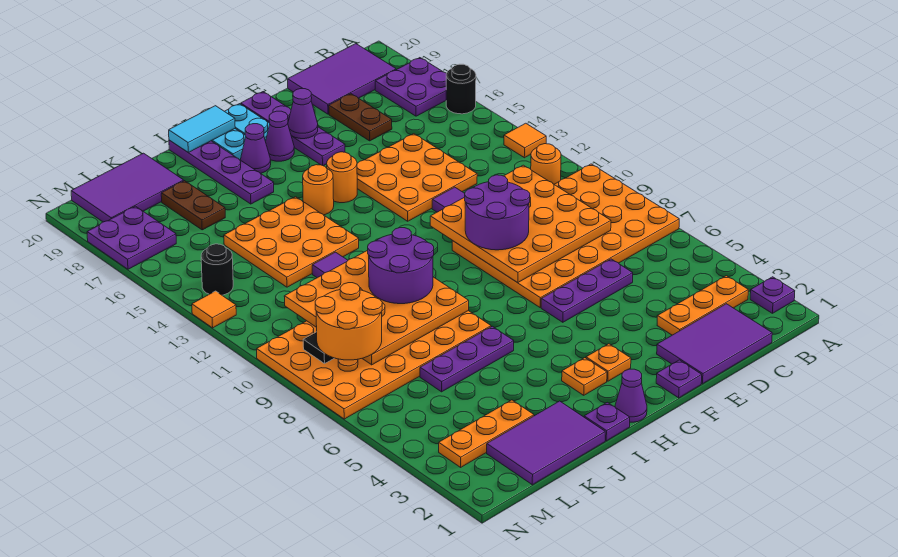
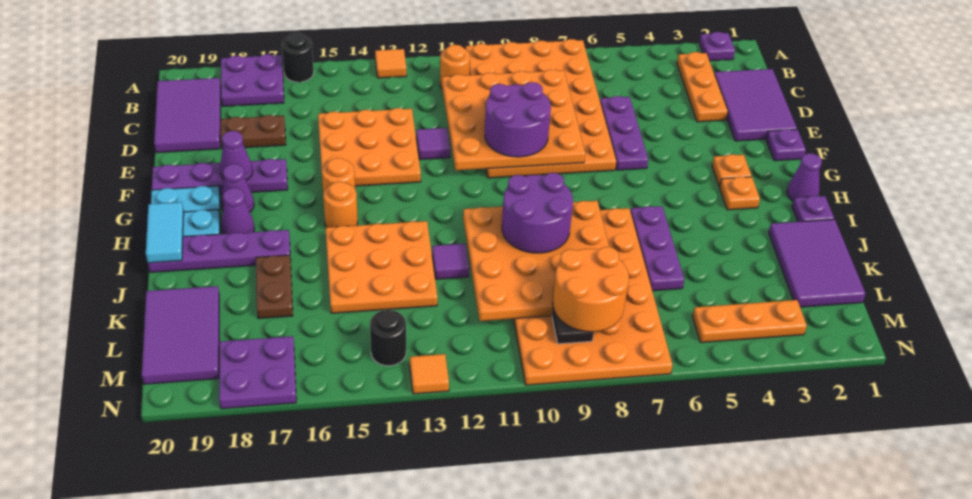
orange plate K3:M3 level 1 -> orange plate M3:M5 level 1
brown plate K17:K18 level 1 -> brown plate J17:K17 level 1

